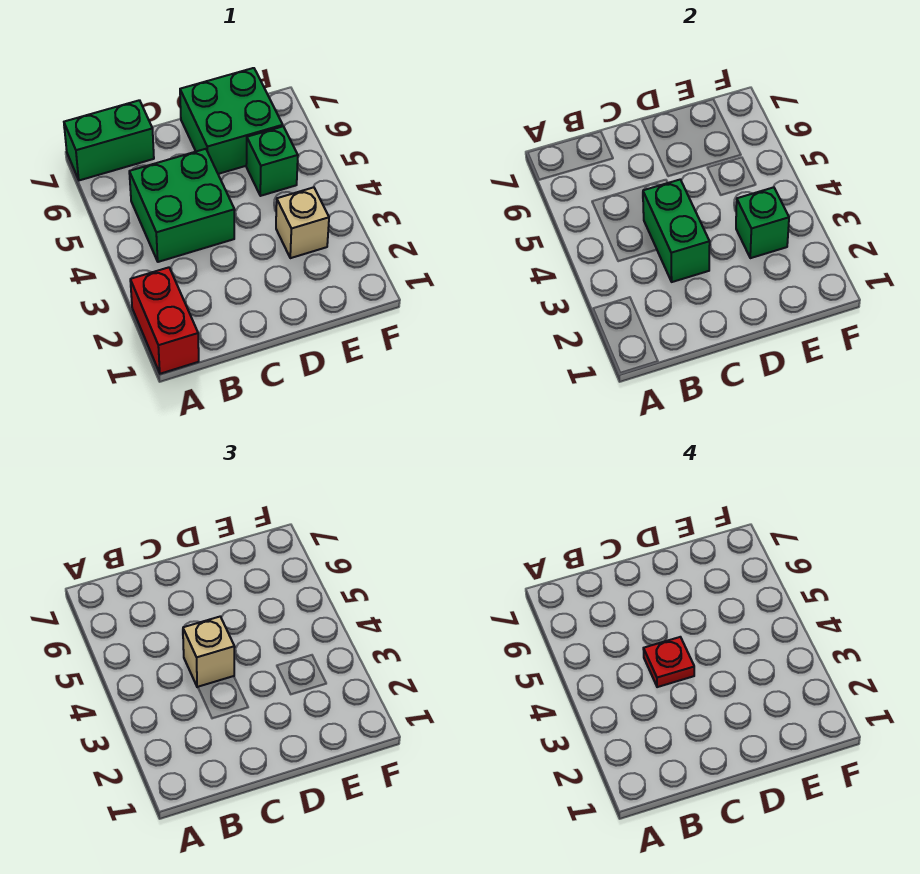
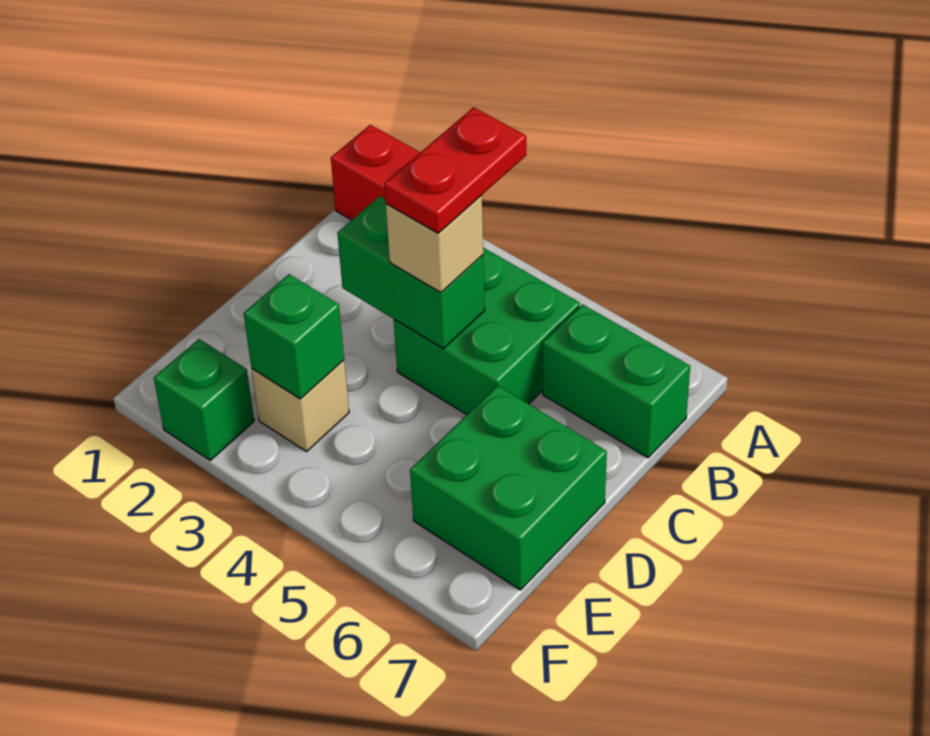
green brick A7:B7 level 1 -> green brick B6:B7 level 1
red plate C4 level 4 -> red plate B4:C4 level 4
green brick E5 level 1 -> green brick F2 level 1

